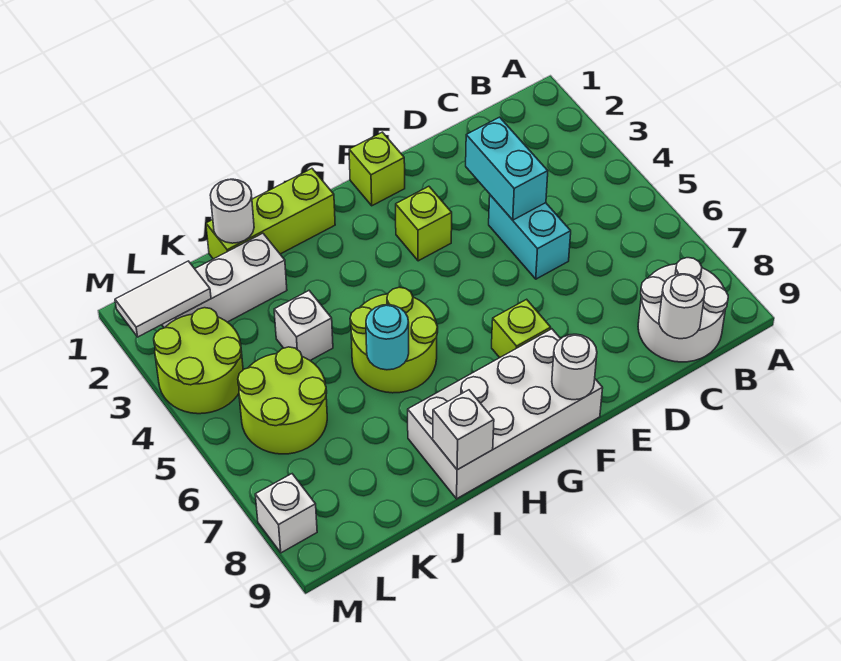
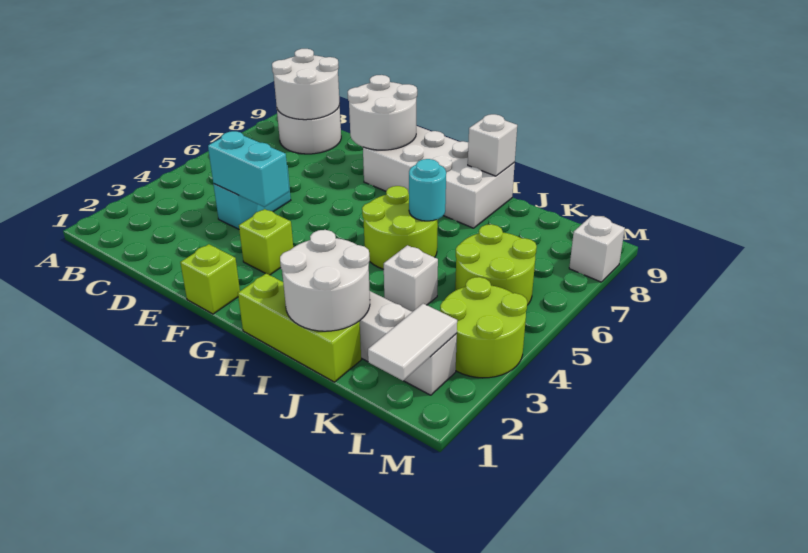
white round brick C9 level 2 -> white round brick B8:C9 level 2
cyan brick D3:D4 level 2 -> cyan brick D4:E4 level 2
lime brick F7 level 1 -> none
white round brick F9 level 2 -> white round brick E8:F9 level 2
white round brick J1 level 2 -> white round brick I1:J2 level 2
white tile L2:M2 level 2 -> white tile L1:L2 level 2

